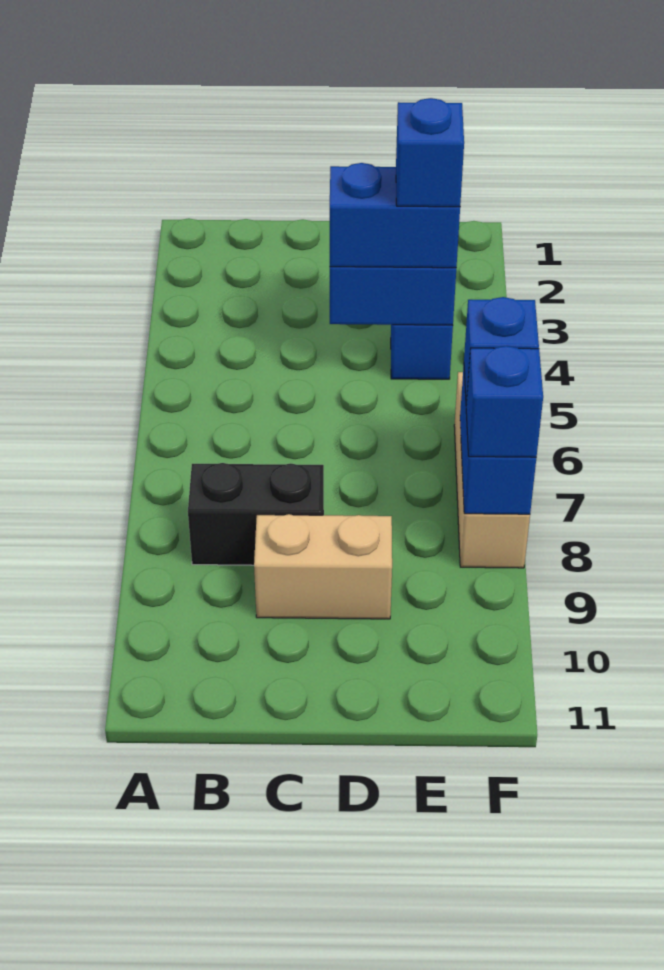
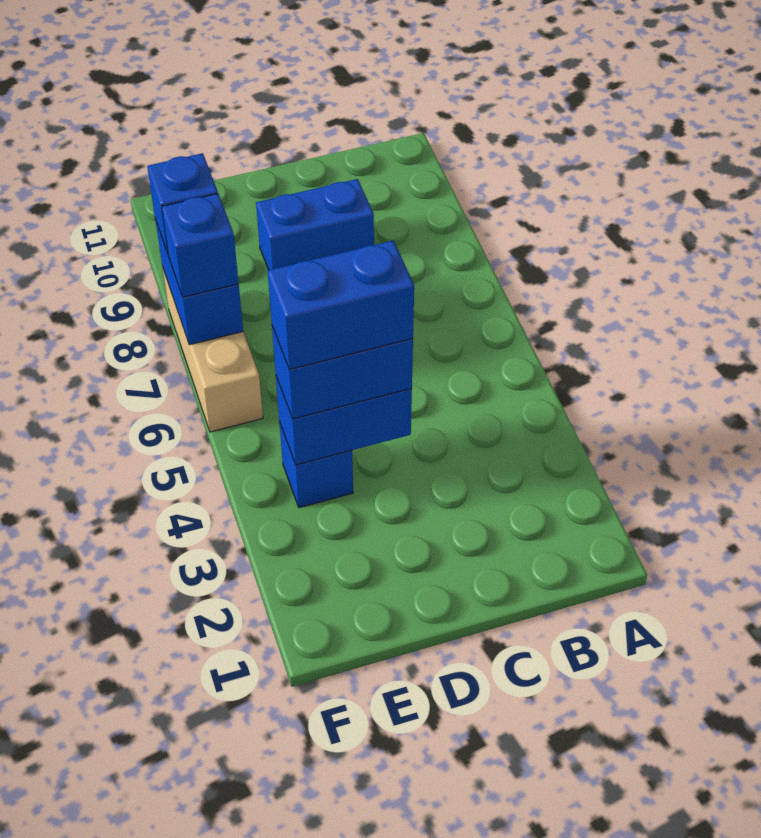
black brick B8:C8 level 1 -> none
tan brick C9:D9 level 1 -> blue brick C9:D9 level 1
blue brick E4 level 4 -> blue brick D4:E4 level 4

